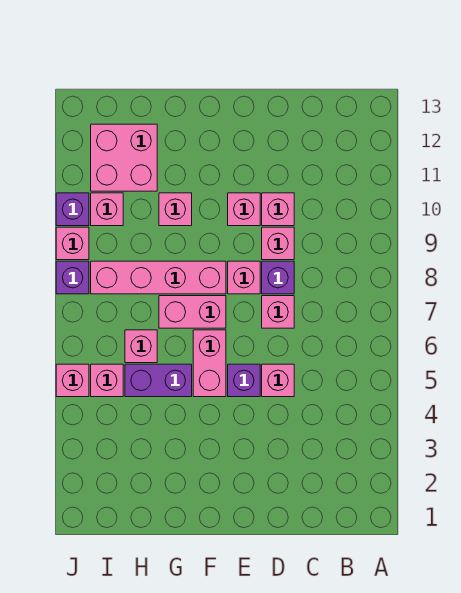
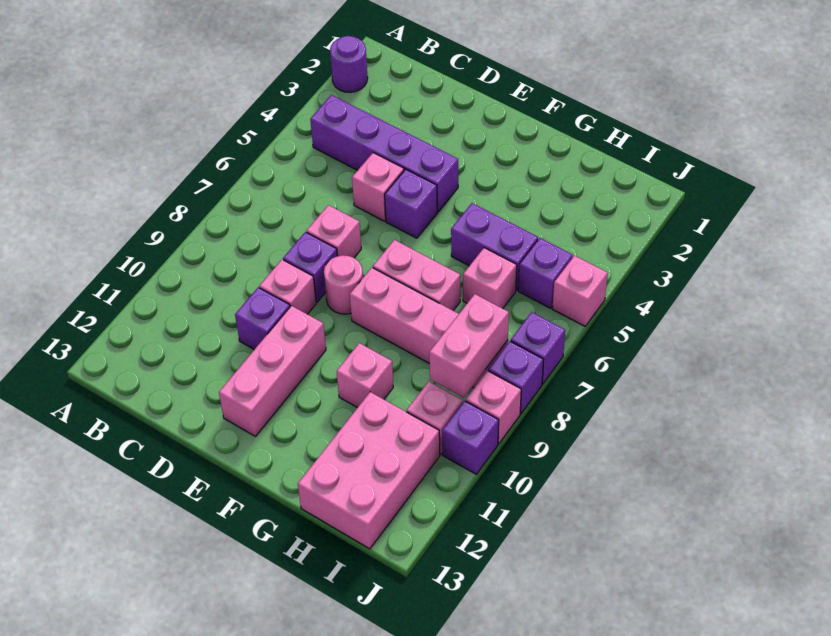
none -> purple round brick A2 level 1
none -> purple brick B4:E4 level 1
pink brick D10 level 1 -> purple brick D10 level 1
pink brick E8 level 1 -> pink round brick E8 level 1
pink brick E10 level 1 -> pink brick E10:E12 level 1
pink brick F5:F6 level 1 -> pink brick I8:I9 level 2
pink brick H11:I12 level 1 -> pink brick H11:I13 level 1
pink brick I5 level 1 -> purple brick I5 level 1
none -> purple brick J7 level 1

